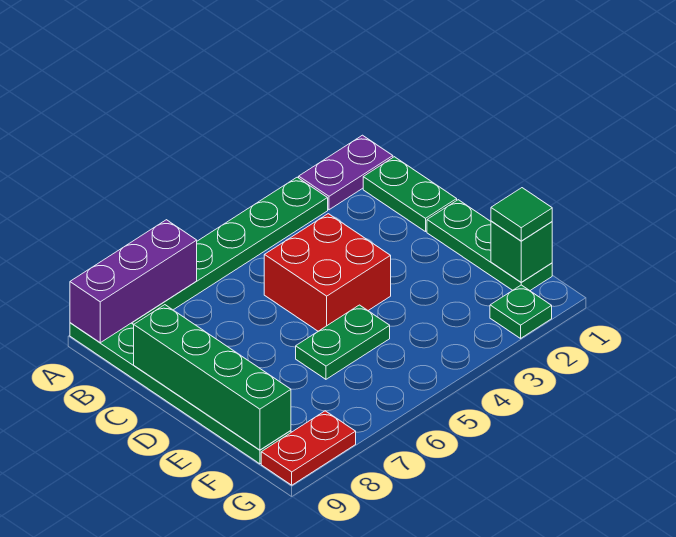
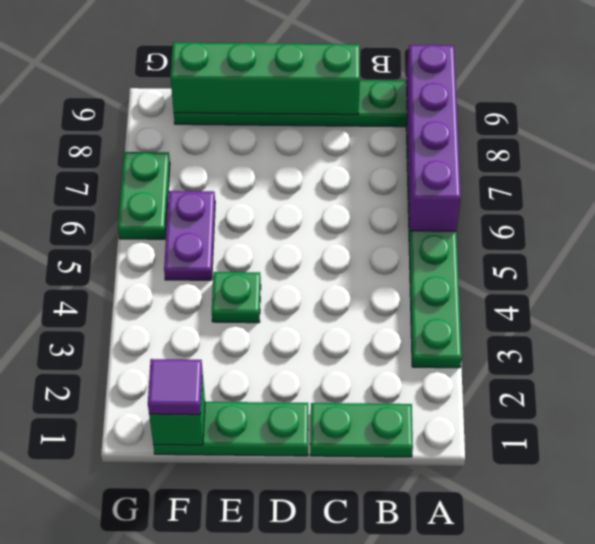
purple plate A1:A2 level 1 -> purple plate F5:F6 level 1
purple brick A7:A9 level 2 -> purple brick A6:A9 level 2
red brick C4:D5 level 1 -> none
green plate E5:E6 level 1 -> green plate G6:G7 level 1
green tile F1 level 3 -> purple tile F1 level 3
green plate G2 level 1 -> green plate E4 level 1
red plate G8:G9 level 1 -> none

